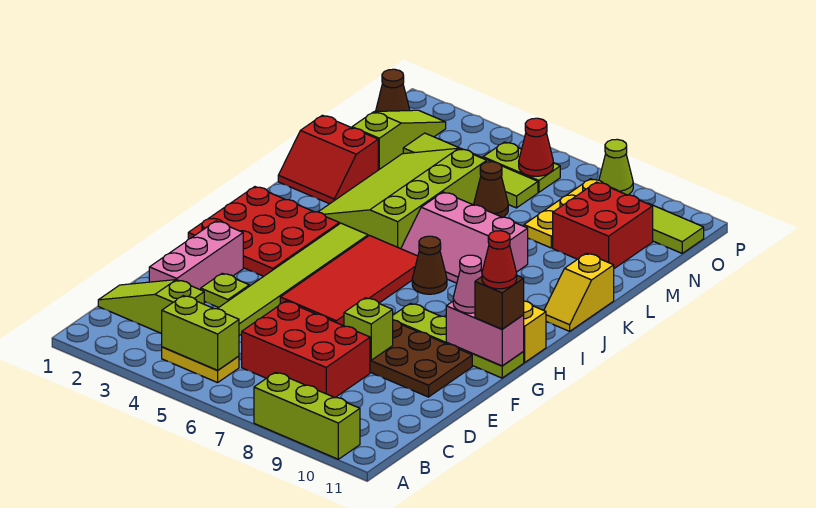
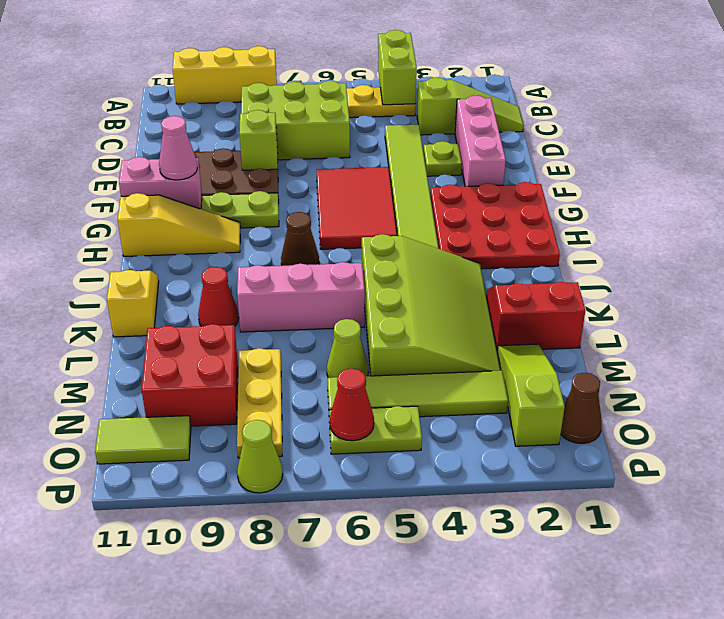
lime brick A8:A10 level 1 -> yellow brick A8:A10 level 1
lime brick B4:B5 level 2 -> lime brick A4:B4 level 2
red brick C6:D8 level 1 -> lime brick C6:D8 level 1
red tile F5:I6 level 1 -> red tile F5:H6 level 1
brown brick G11 level 3 -> none
red cone G11 level 4 -> red cone K9 level 1
lime slope M2:O2 level 1 top M -> lime slope M2:O2 level 1 top O
brown cone M6 level 1 -> lime cone M6 level 1

